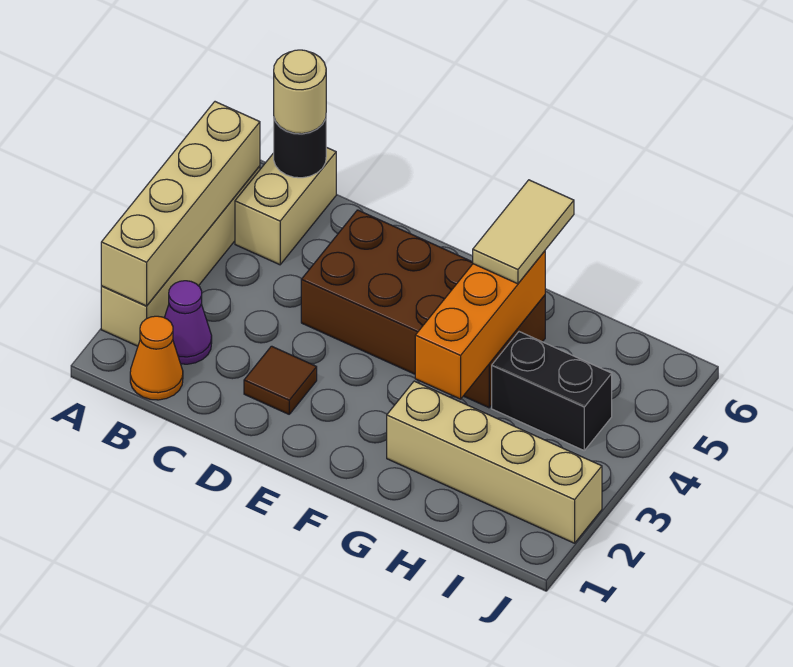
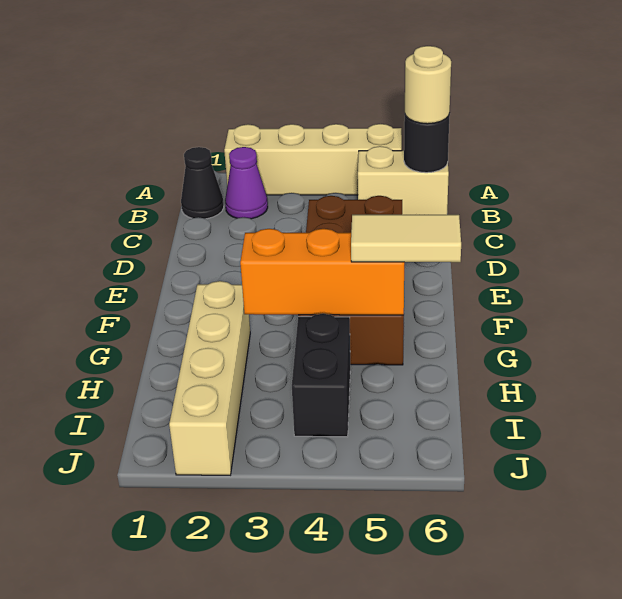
tan brick A2:A5 level 2 -> none
orange cone B1 level 1 -> black cone B1 level 1
brown tile D2 level 1 -> none

